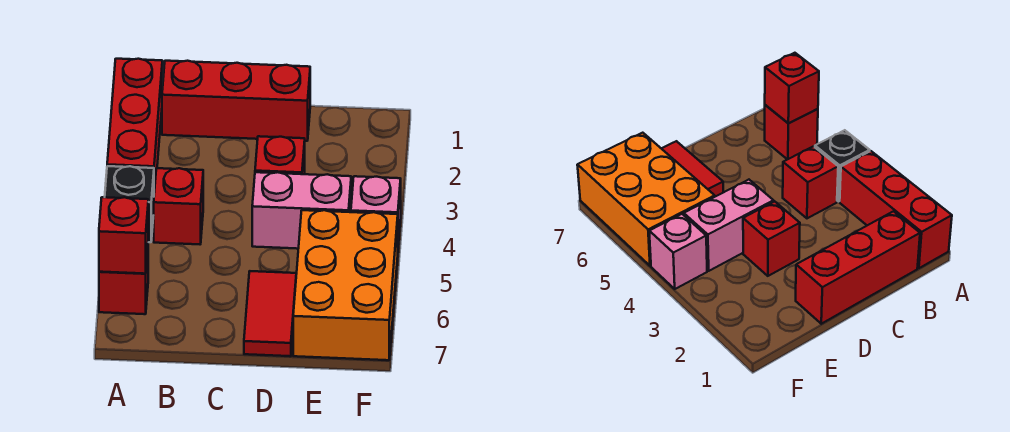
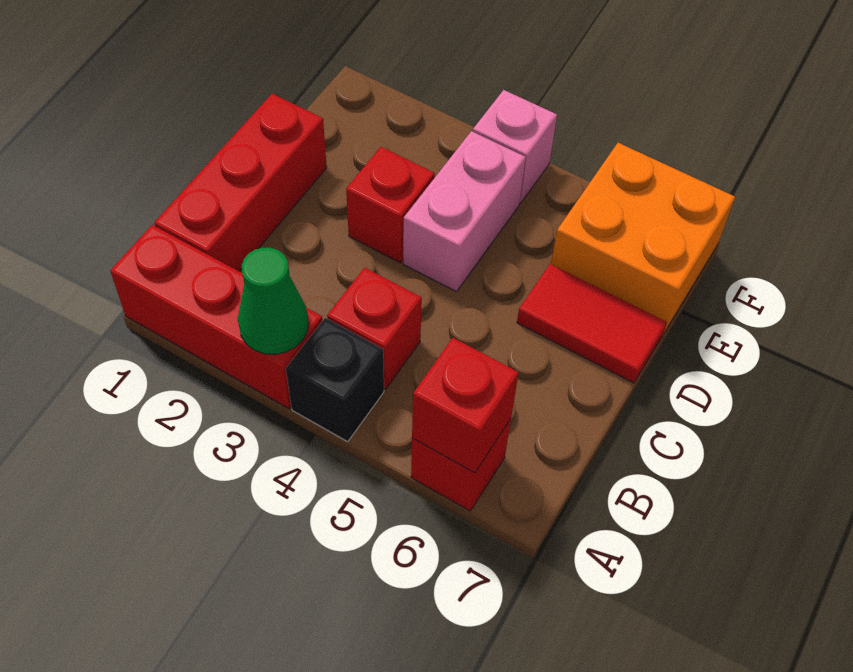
none -> green cone A3 level 2
orange brick E5:F7 level 1 -> orange brick E6:F7 level 1

